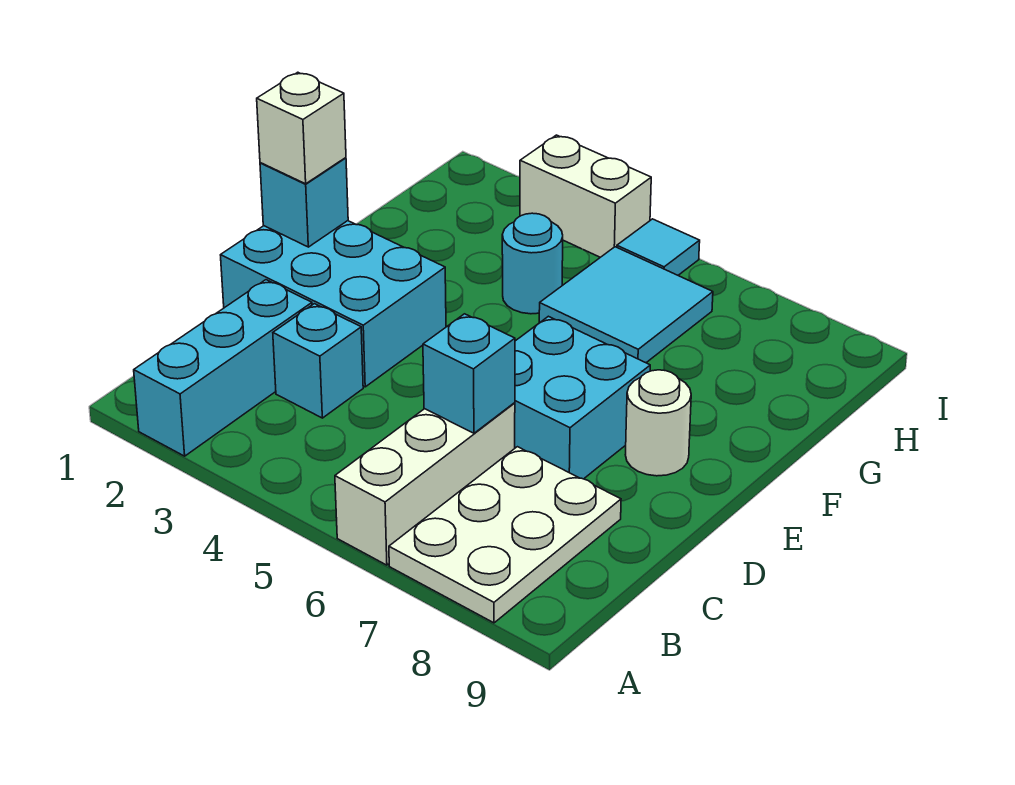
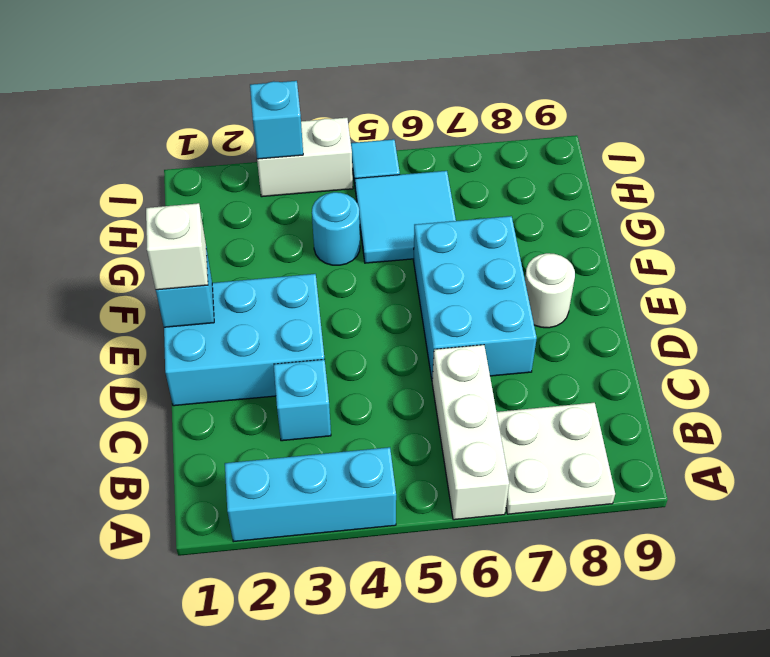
cyan brick A2:C2 level 1 -> cyan brick A2:A4 level 1
white plate A7:C8 level 1 -> white plate A7:B8 level 1
cyan brick C6 level 2 -> cyan brick I3 level 2
cyan brick D6:E7 level 1 -> cyan brick D6:F7 level 1

